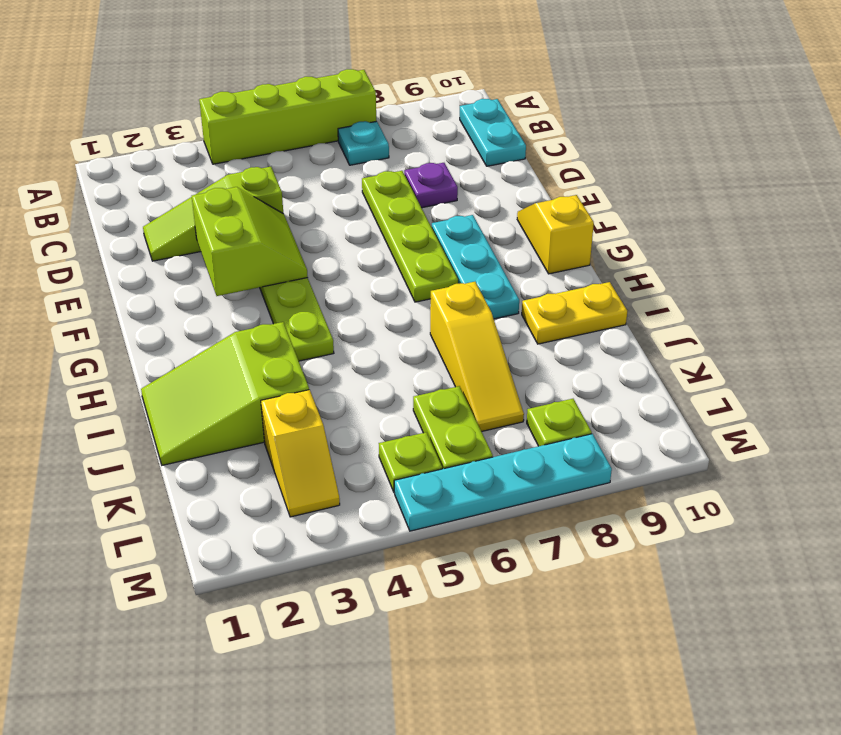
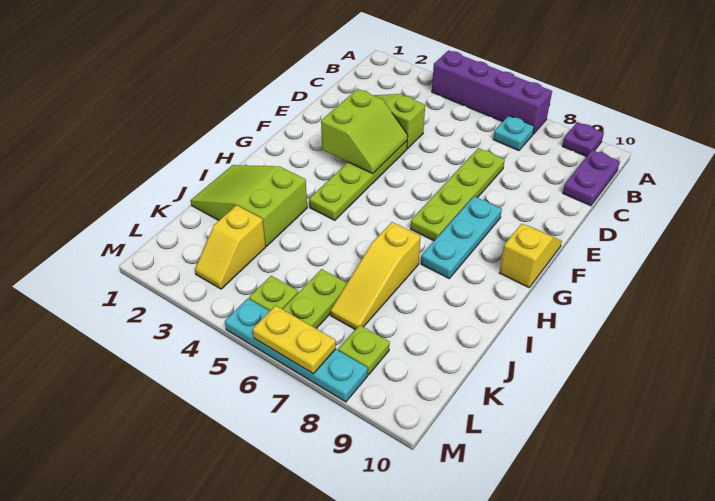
lime brick A4:A7 level 1 -> purple brick A4:A7 level 1
cyan plate B10:C10 level 1 -> purple plate B10:C10 level 1
purple plate D8 level 1 -> purple plate A9 level 1
yellow plate I9:I10 level 1 -> yellow plate M6:M7 level 2

